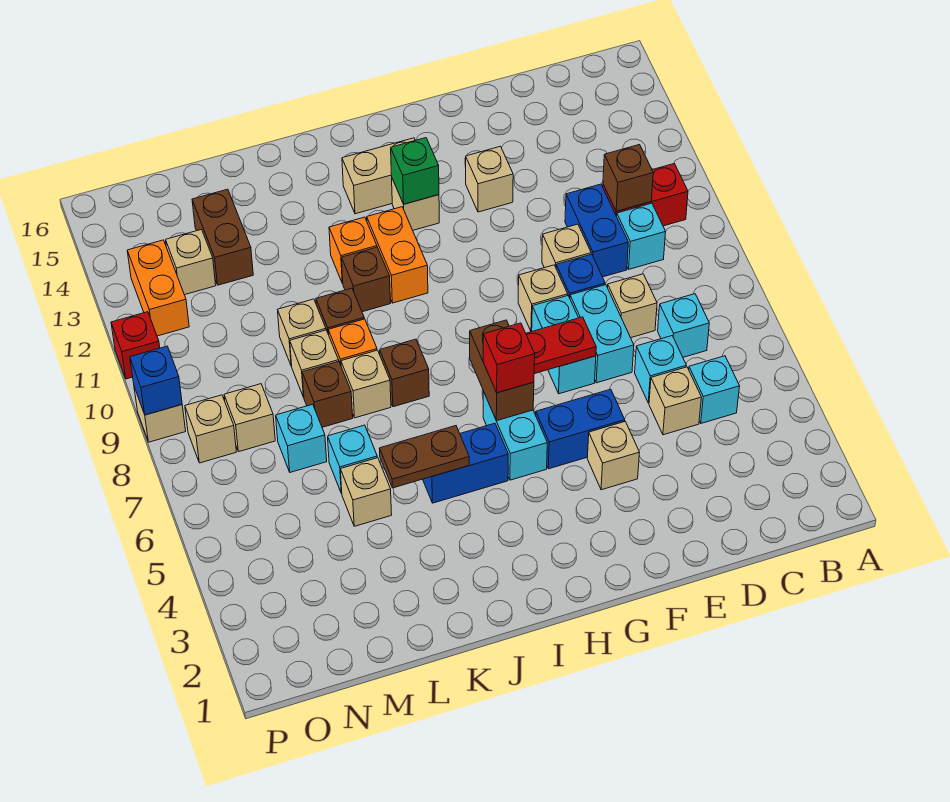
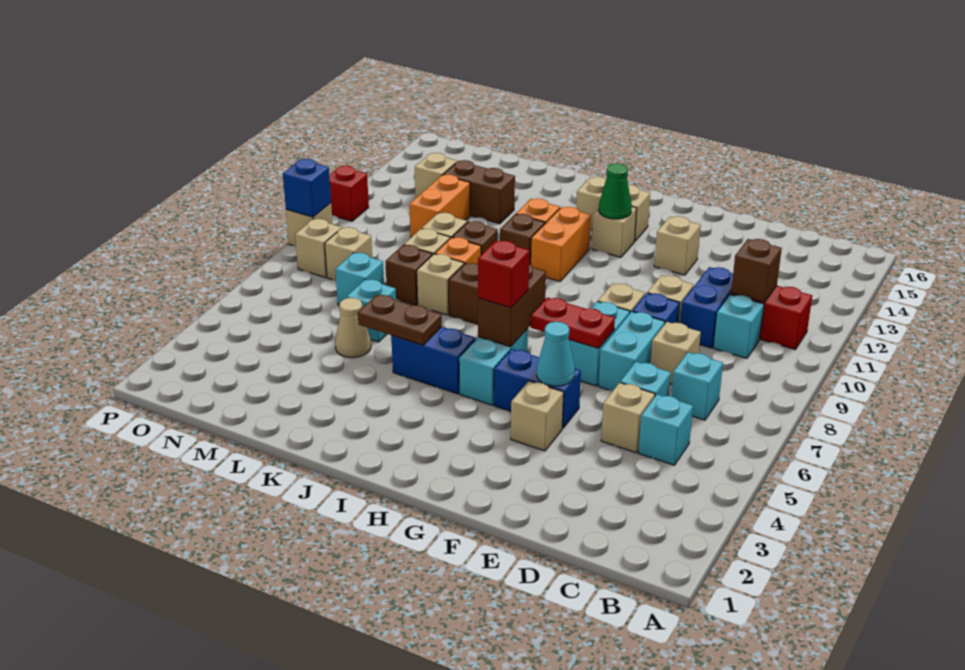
none -> cyan cone F5 level 2
green brick H13 level 2 -> green cone H13 level 2
tan brick L5 level 1 -> tan cone L5 level 1
brown brick M13:M14 level 1 -> brown brick L13:M13 level 1
orange brick O12:O13 level 1 -> orange brick M11:M12 level 1

